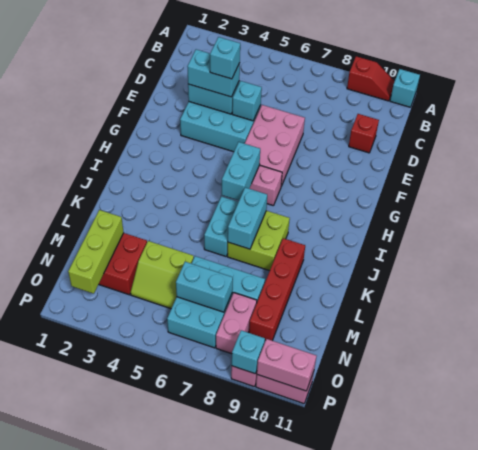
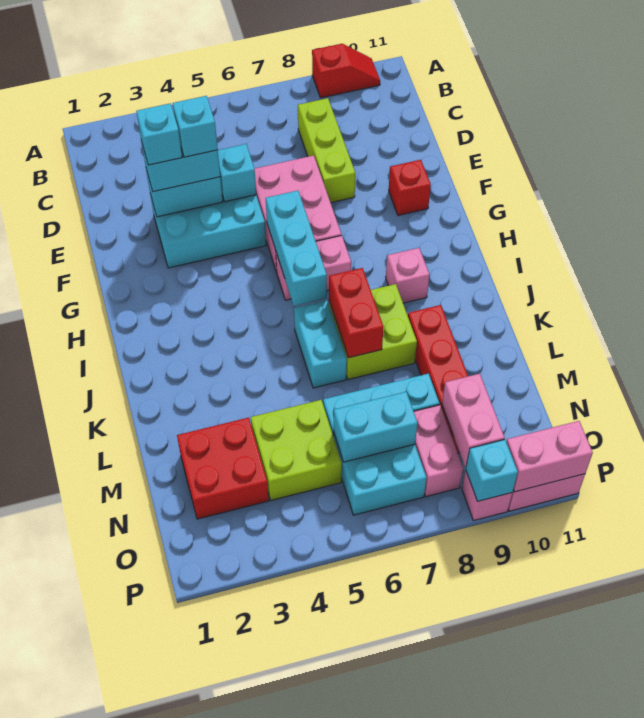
cyan brick A11 level 1 -> cyan brick E3 level 4
red brick D10 level 1 -> red brick F10 level 1
cyan brick H6:I6 level 2 -> cyan brick G6:I6 level 2
none -> pink brick I9 level 1
cyan brick J7:K7 level 2 -> red brick J7:K7 level 2
lime brick M2:O2 level 2 -> lime brick C8:E8 level 1
lime slope M4:N5 level 1 top M -> lime brick M4:N5 level 1
none -> pink brick N9:O9 level 2

